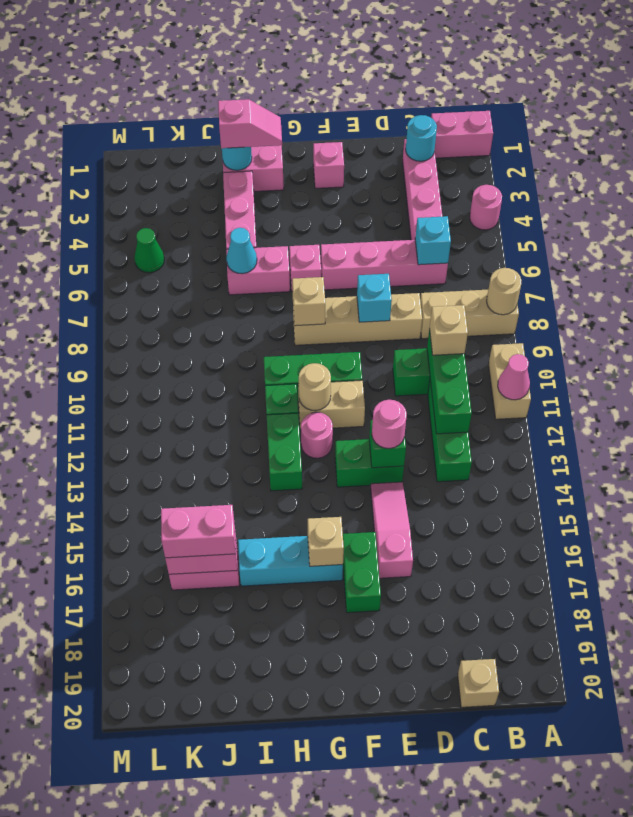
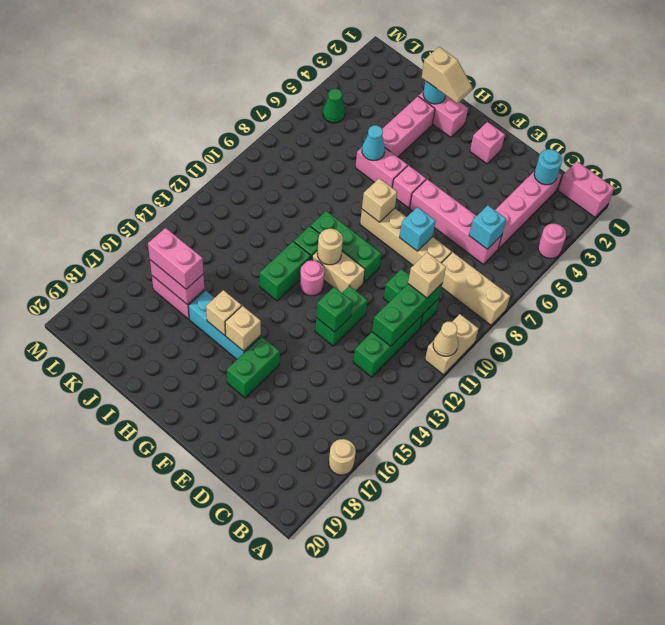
tan round brick A8 level 2 -> tan round brick A17 level 1
pink cone A11 level 2 -> tan cone A11 level 2
tan brick C20 level 1 -> tan brick H16 level 2
green brick E13:F13 level 1 -> green brick E12:E13 level 1
pink round brick E13 level 3 -> none
pink slope E14:E16 level 1 top 16 -> none
pink slope H2:I2 level 3 top I -> tan slope H2:I2 level 3 top I

